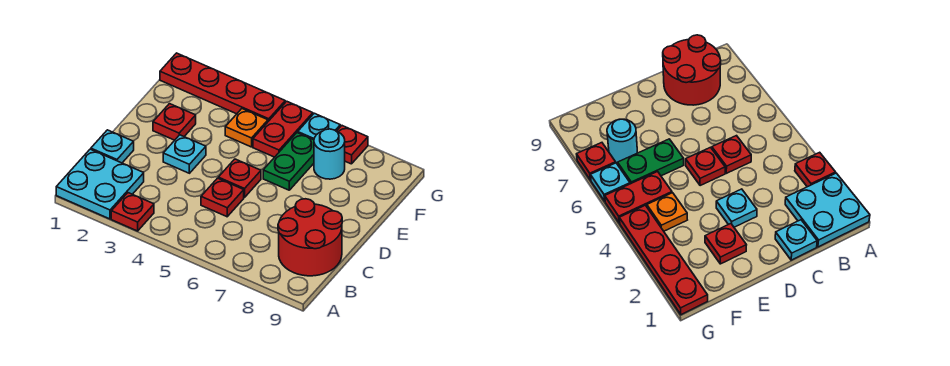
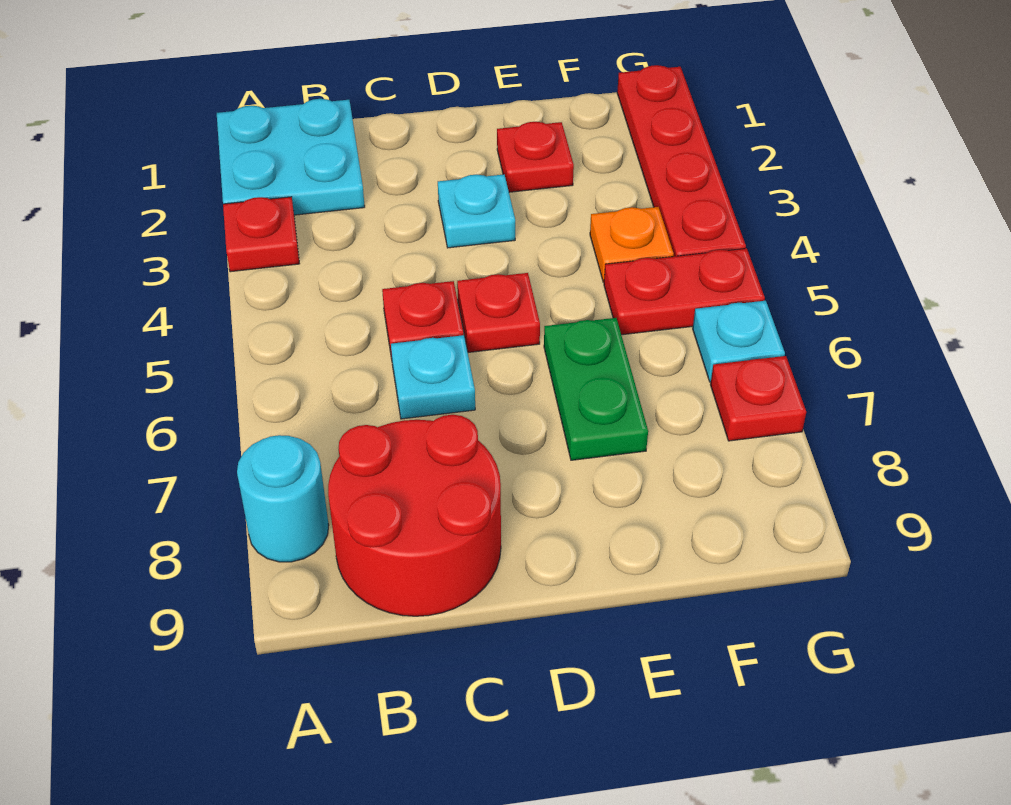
cyan plate C1 level 1 -> cyan plate C6 level 1
green plate E6:F6 level 1 -> green plate E6:E7 level 1
cyan round brick F7 level 1 -> cyan round brick A8 level 1

